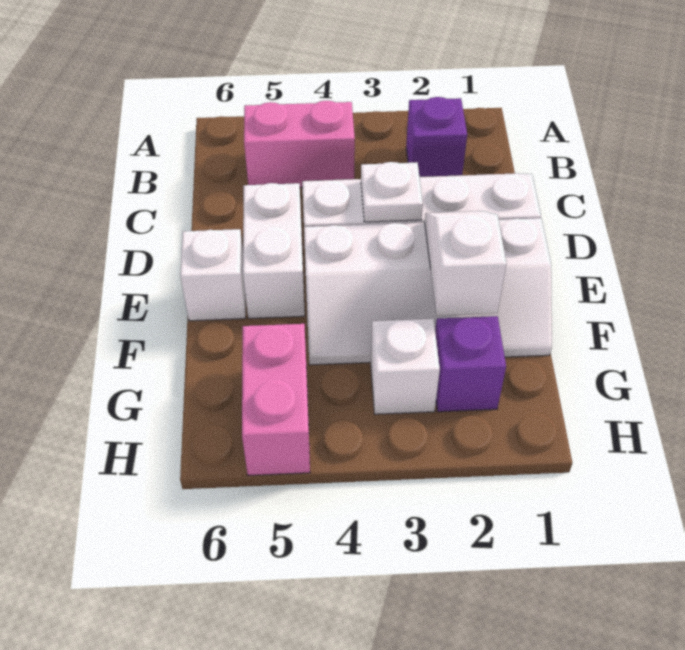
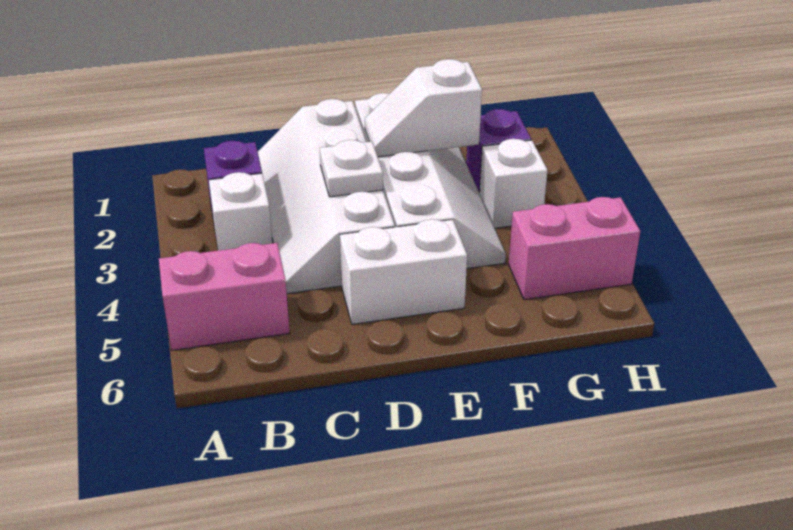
pink brick B4:B5 level 1 -> pink brick A5:B5 level 1
white brick E6 level 1 -> white brick B3 level 1

